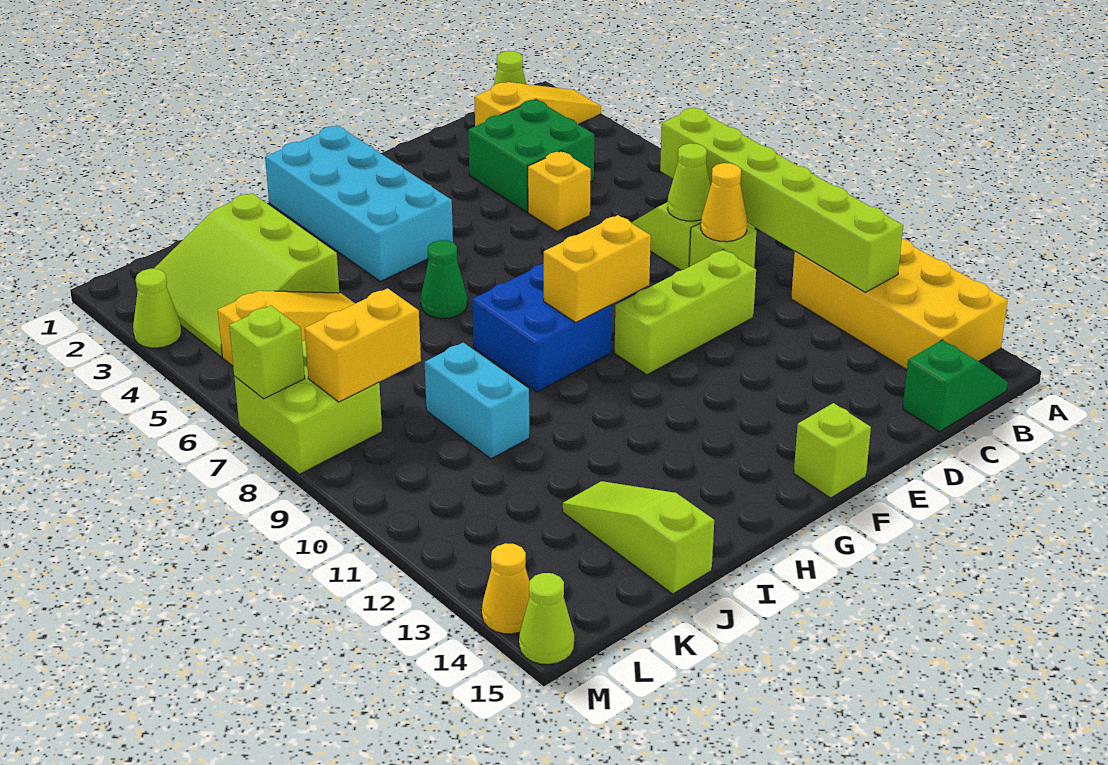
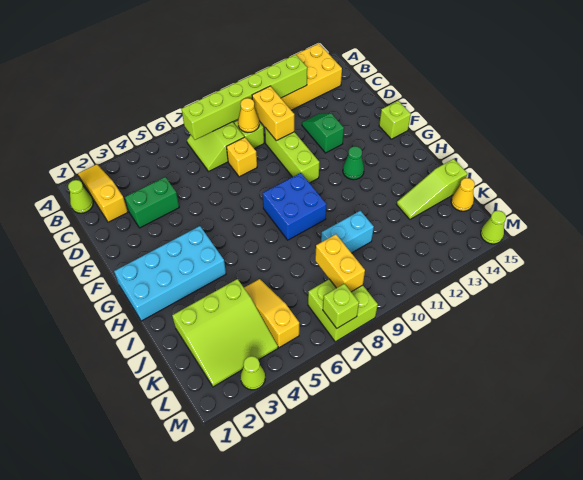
green slope B15:C15 level 1 top C -> green slope D12:E12 level 1 top E
green brick C3:D4 level 1 -> green brick D3:D4 level 1
lime cone C8 level 2 -> none
yellow brick D5 level 1 -> yellow brick D8 level 1
yellow brick F9:G9 level 2 -> yellow brick C10:D10 level 2
green cone H6 level 1 -> green cone G12 level 1
yellow cone M14 level 1 -> yellow cone K15 level 1

